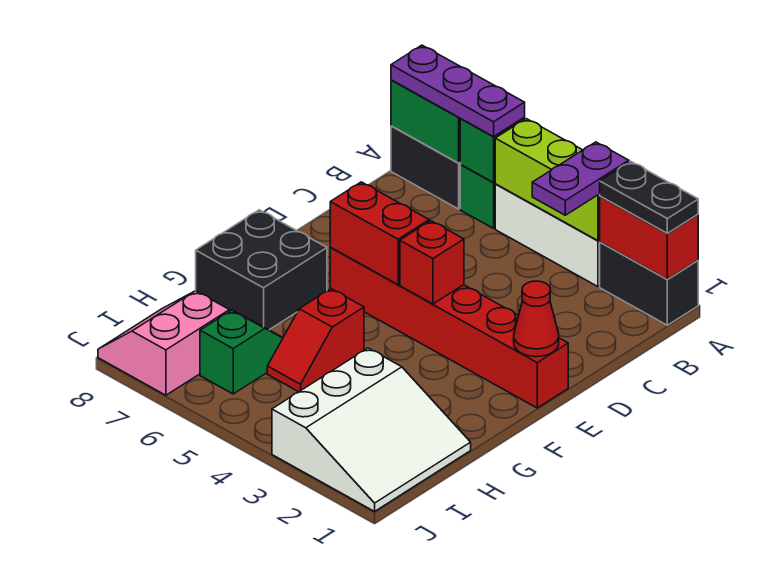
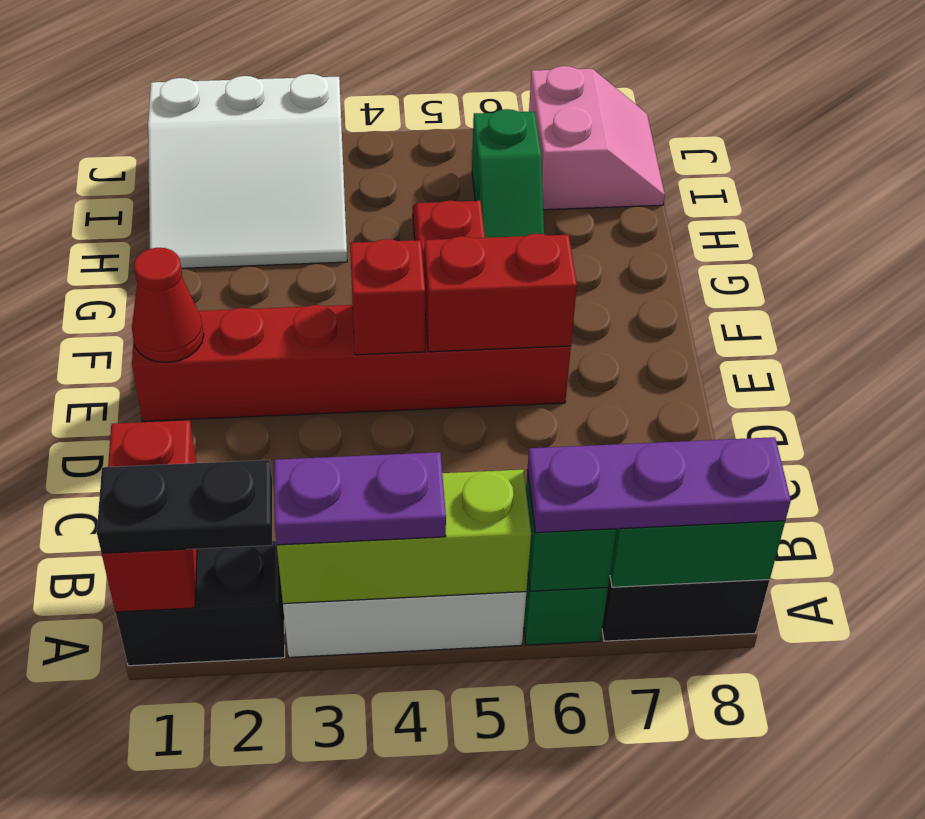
red brick A1:A2 level 2 -> red brick A1:B1 level 2
purple plate A3:B3 level 3 -> purple plate A3:A4 level 3
black brick F7:G8 level 1 -> none
white slope H1:J3 level 1 top 3 -> white slope H1:J3 level 1 top J

